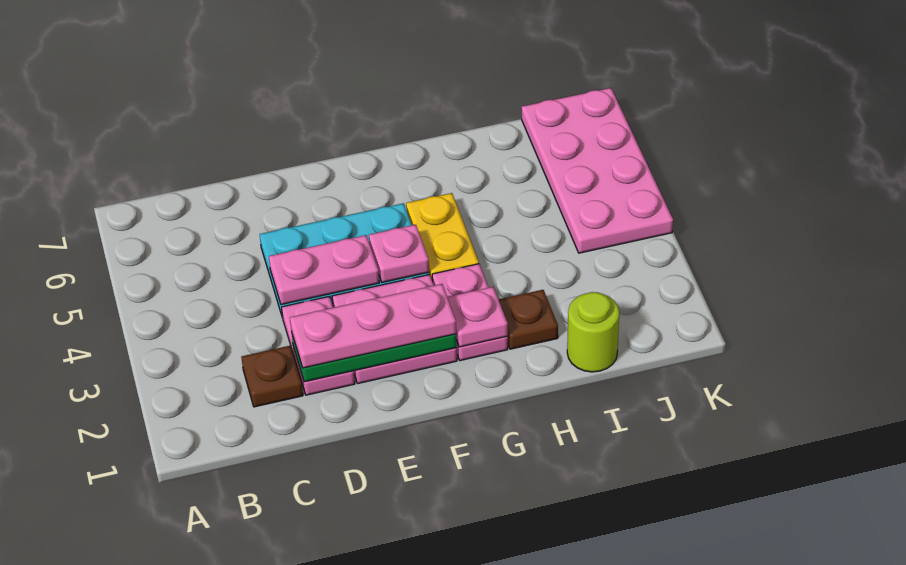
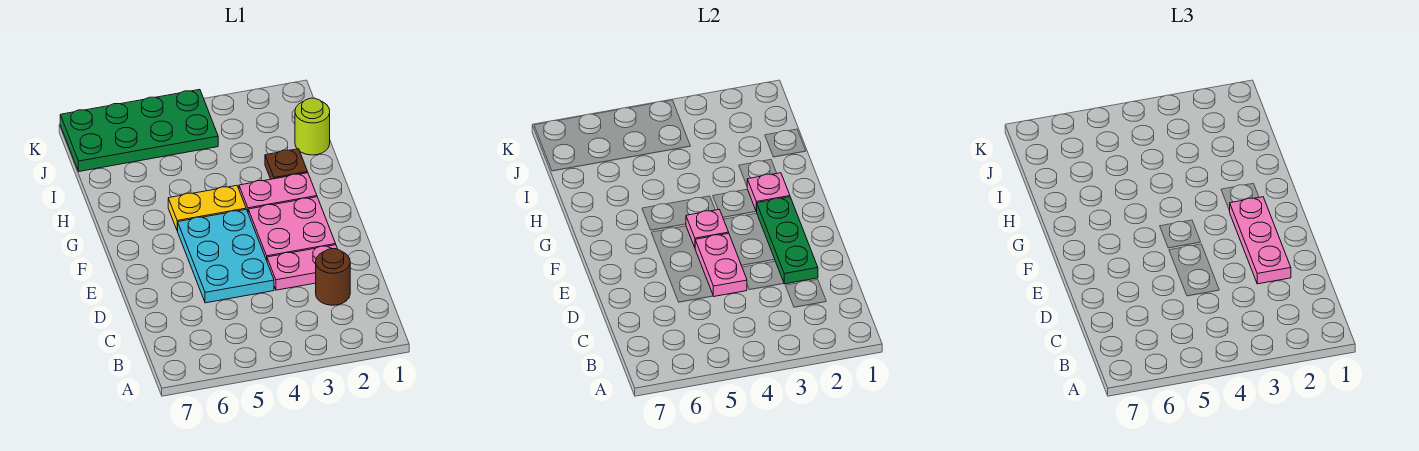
brown plate C2 level 1 -> brown round brick C2 level 1
pink plate J4:K7 level 1 -> green plate J4:K7 level 1

